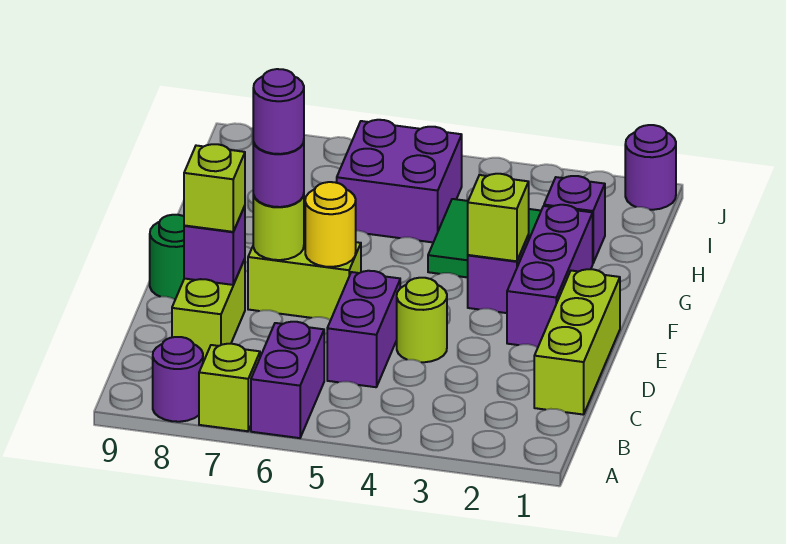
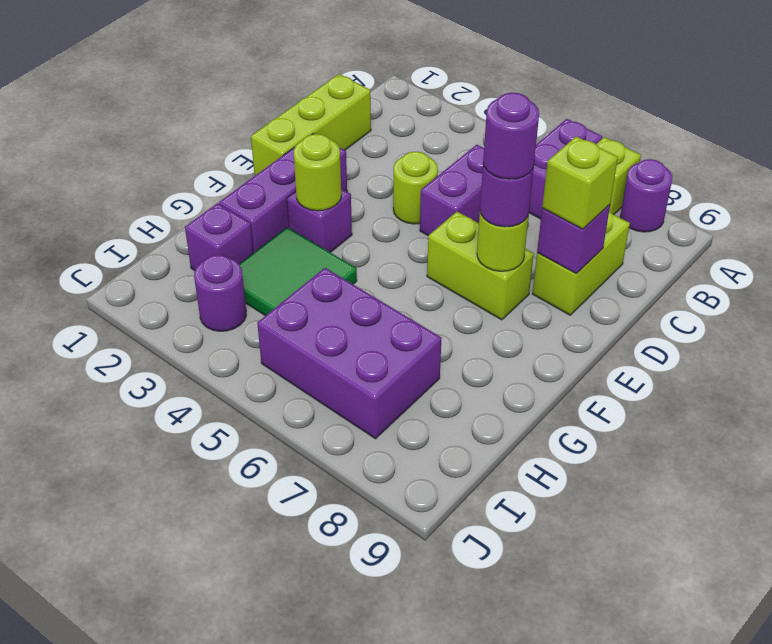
yellow round brick E6 level 2 -> none
green round brick E9 level 1 -> none
lime brick F3 level 2 -> lime round brick F3 level 2
purple brick H5:I6 level 1 -> purple brick H5:I7 level 1
purple round brick J1 level 1 -> purple round brick I3 level 1

